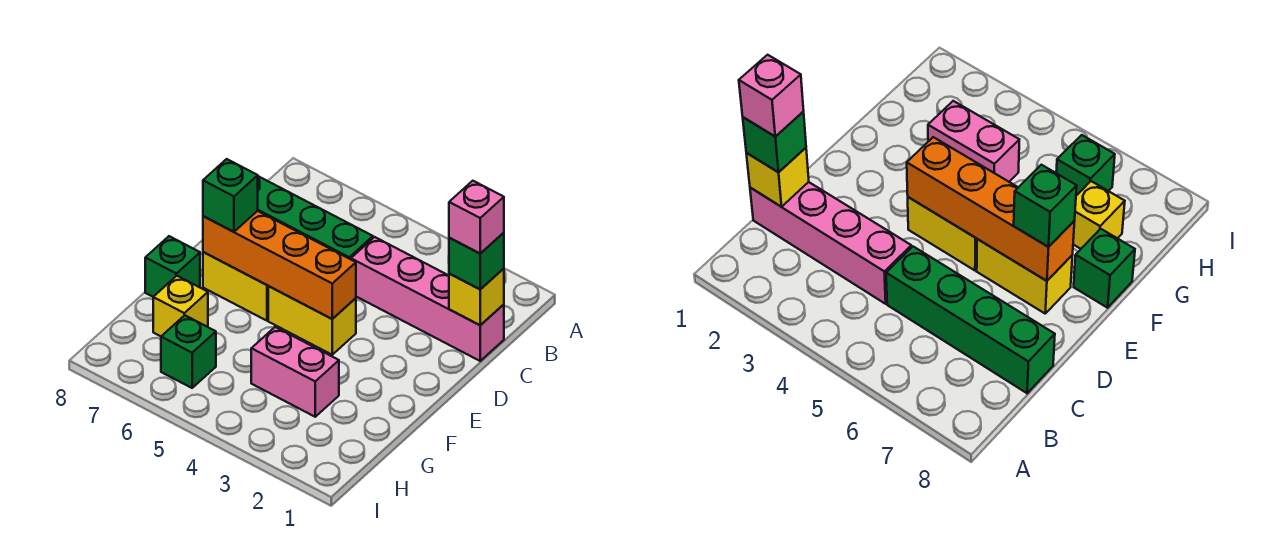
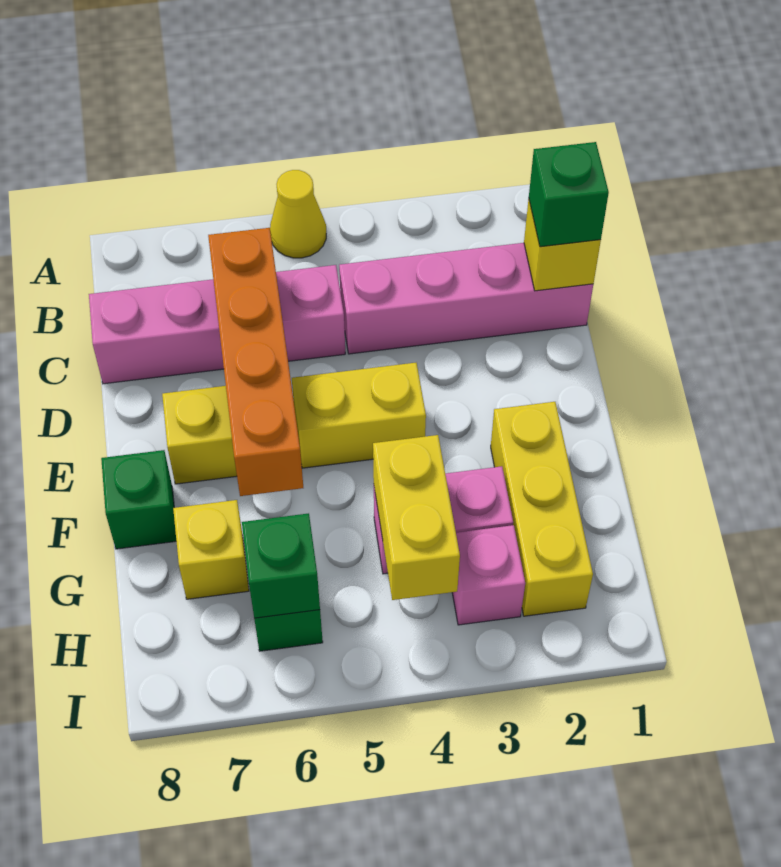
none -> yellow cone A5 level 1
pink brick C1 level 4 -> pink brick H3 level 1
green brick C5:C8 level 1 -> pink brick C5:C8 level 1
orange brick E4:E7 level 2 -> orange brick C6:F6 level 2
green brick E7 level 3 -> green brick H6 level 2
none -> yellow brick F2:H2 level 1
none -> yellow brick G4:H4 level 2

